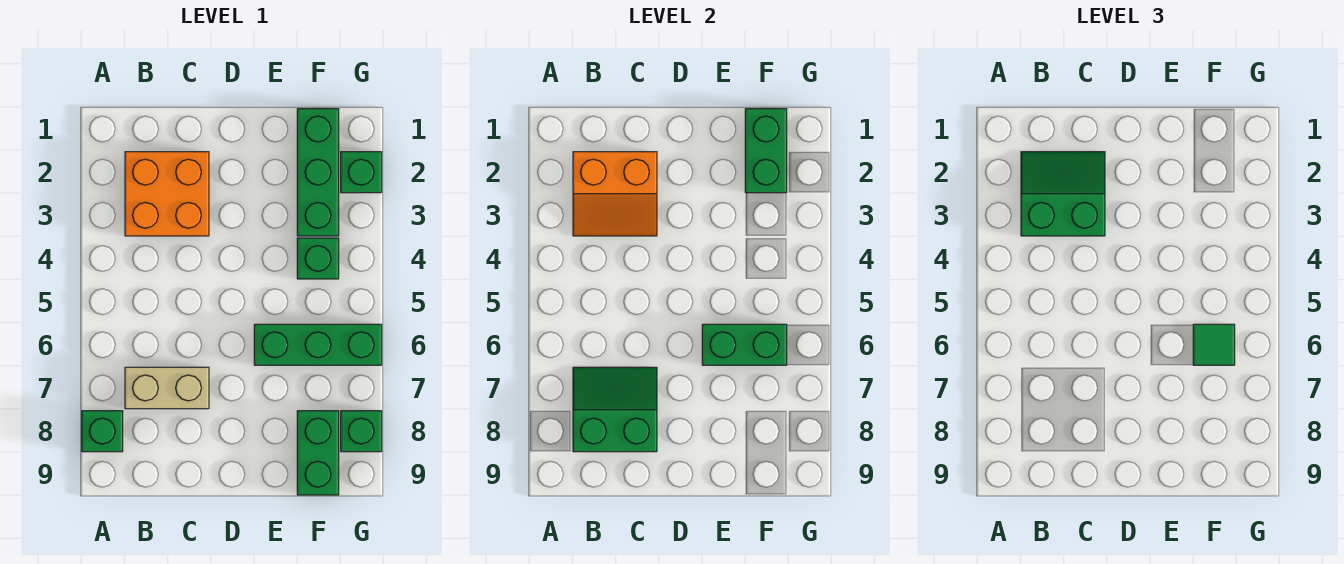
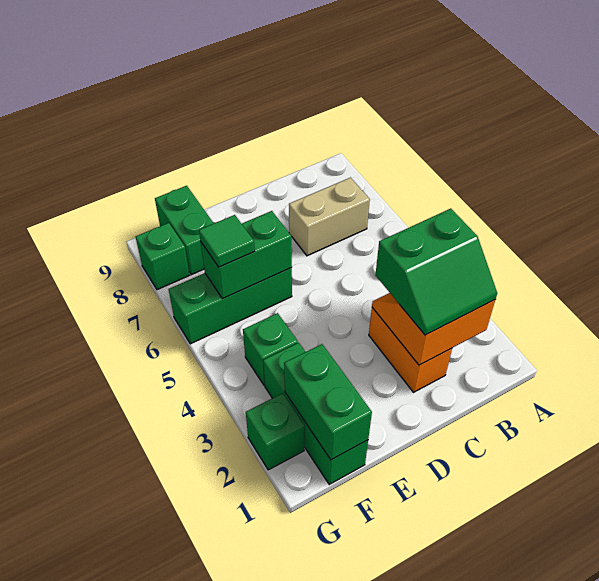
green brick A8 level 1 -> none
orange brick B2:C3 level 1 -> orange brick C2:C3 level 1
green slope B7:C8 level 2 top 8 -> none

